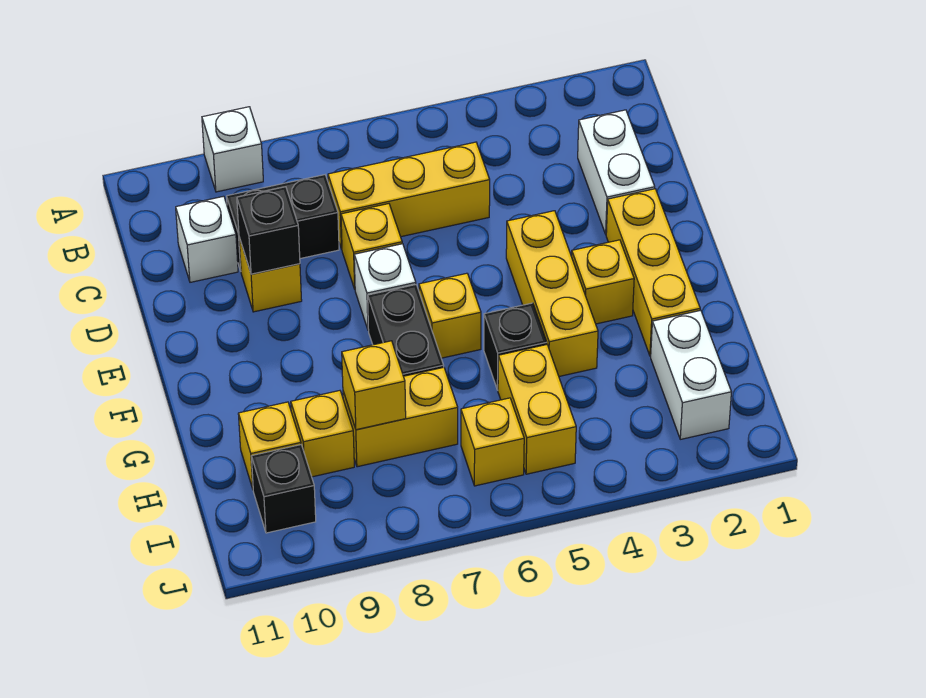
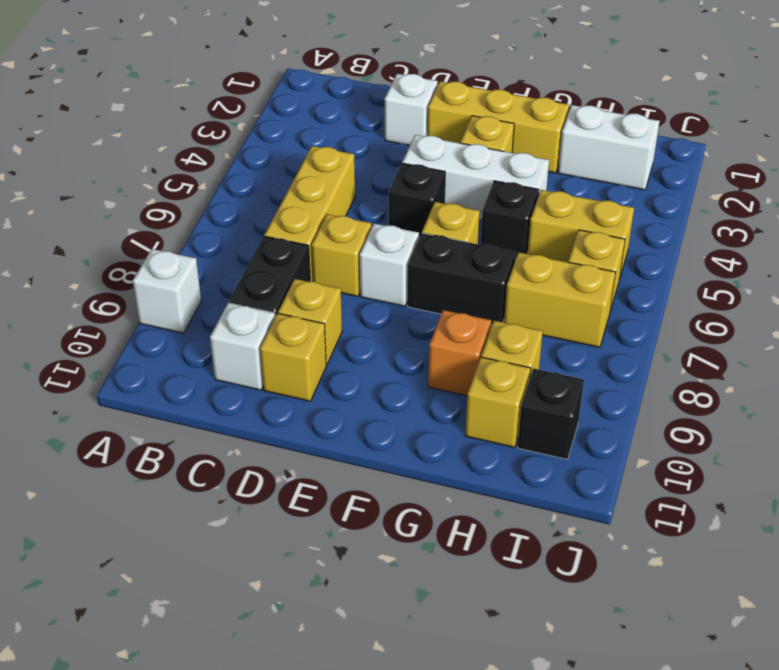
white brick C2:D2 level 1 -> white brick D2 level 1
black brick D9 level 2 -> black brick E5 level 1
yellow brick E4:G4 level 1 -> white brick E4:G4 level 1
none -> orange brick G9 level 1
yellow brick H7:H8 level 1 -> yellow brick H7:I7 level 1
yellow brick H8 level 2 -> yellow brick D10 level 1

